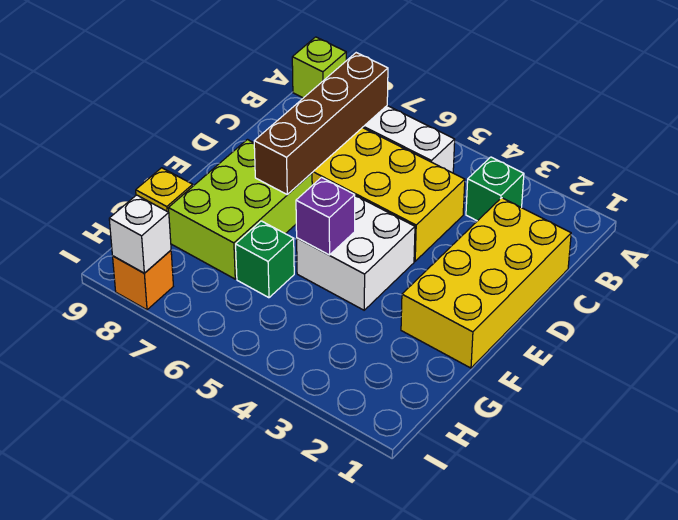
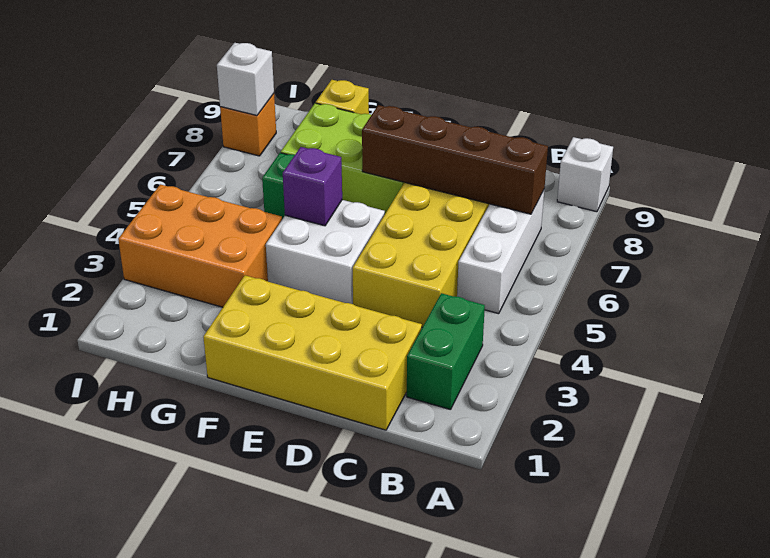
lime brick A9 level 1 -> white brick A9 level 1
green brick B3 level 1 -> green brick B2:B3 level 1
none -> orange brick G3:I4 level 1

